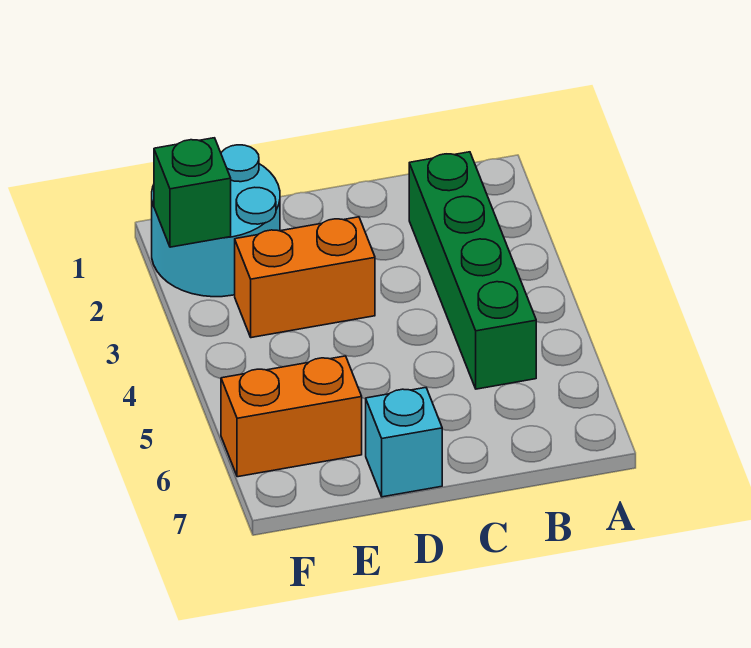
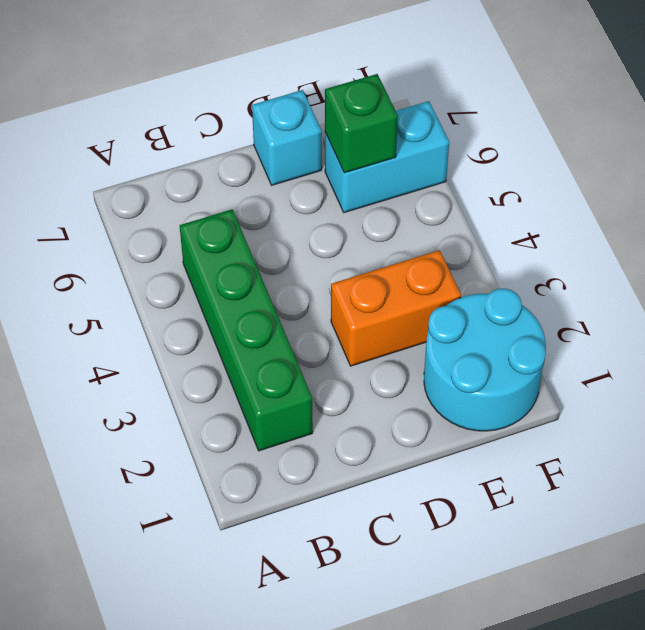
orange brick E6:F6 level 1 -> cyan brick E6:F6 level 1
green brick F2 level 2 -> green brick E6 level 2

